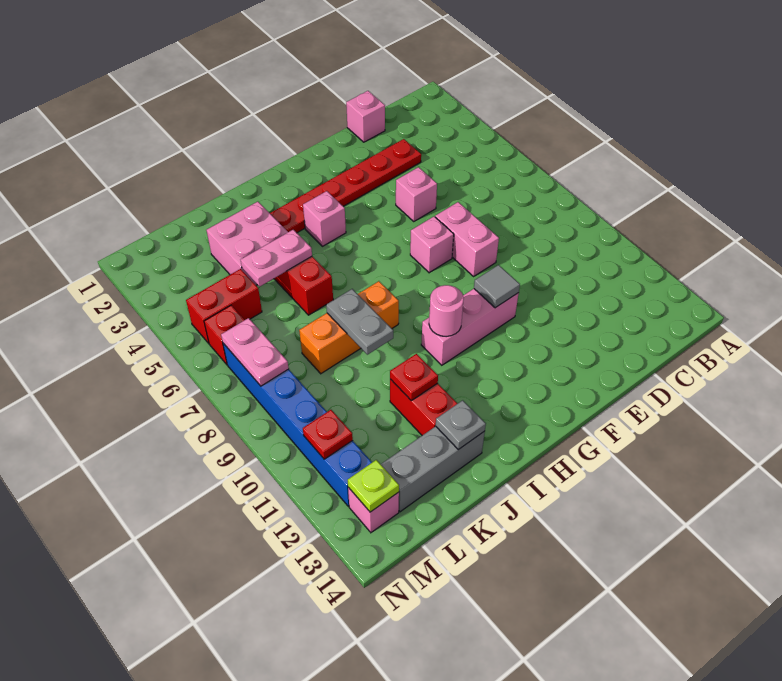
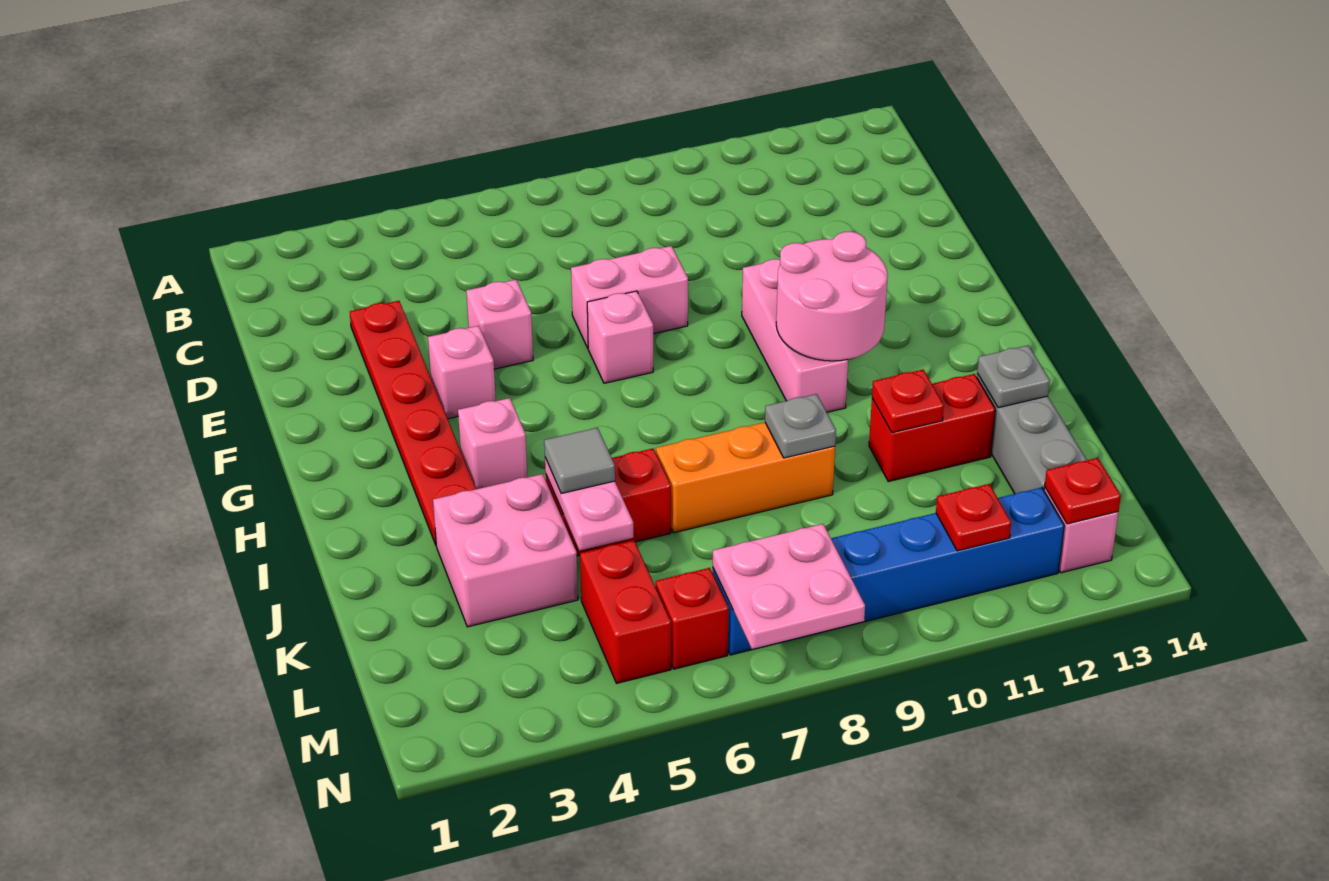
pink brick D1 level 1 -> pink brick F4 level 1
grey tile F10 level 2 -> grey tile J5 level 3
pink round brick H10 level 2 -> pink round brick G10:H11 level 2
orange brick I8:K8 level 1 -> orange brick J7:J9 level 1
grey plate J8:J9 level 2 -> grey plate J9 level 2
pink plate M7:M8 level 2 -> pink plate M7:N8 level 2
lime plate M13 level 2 -> red plate M13 level 2

